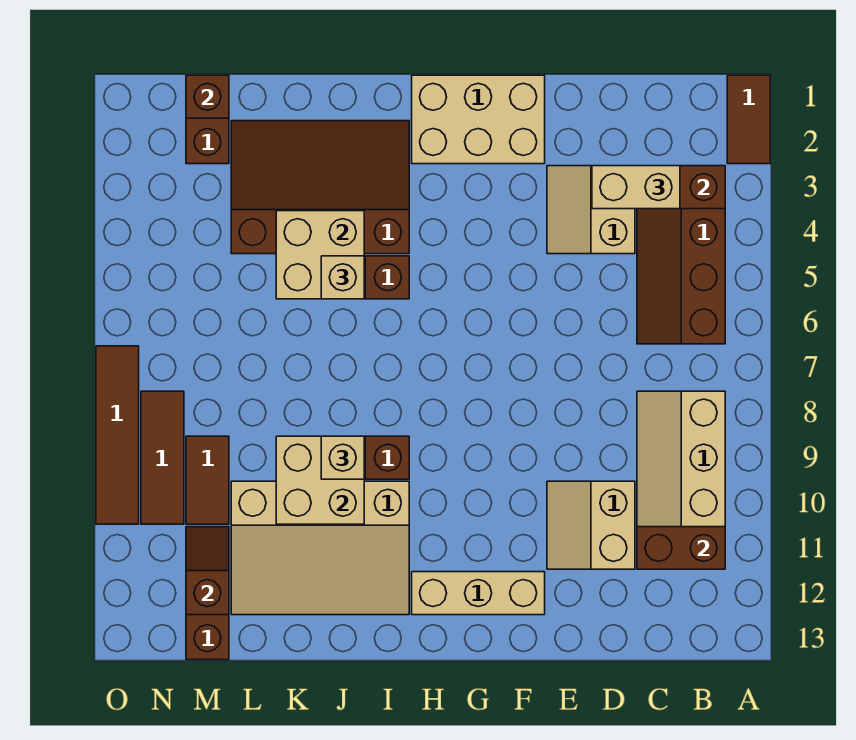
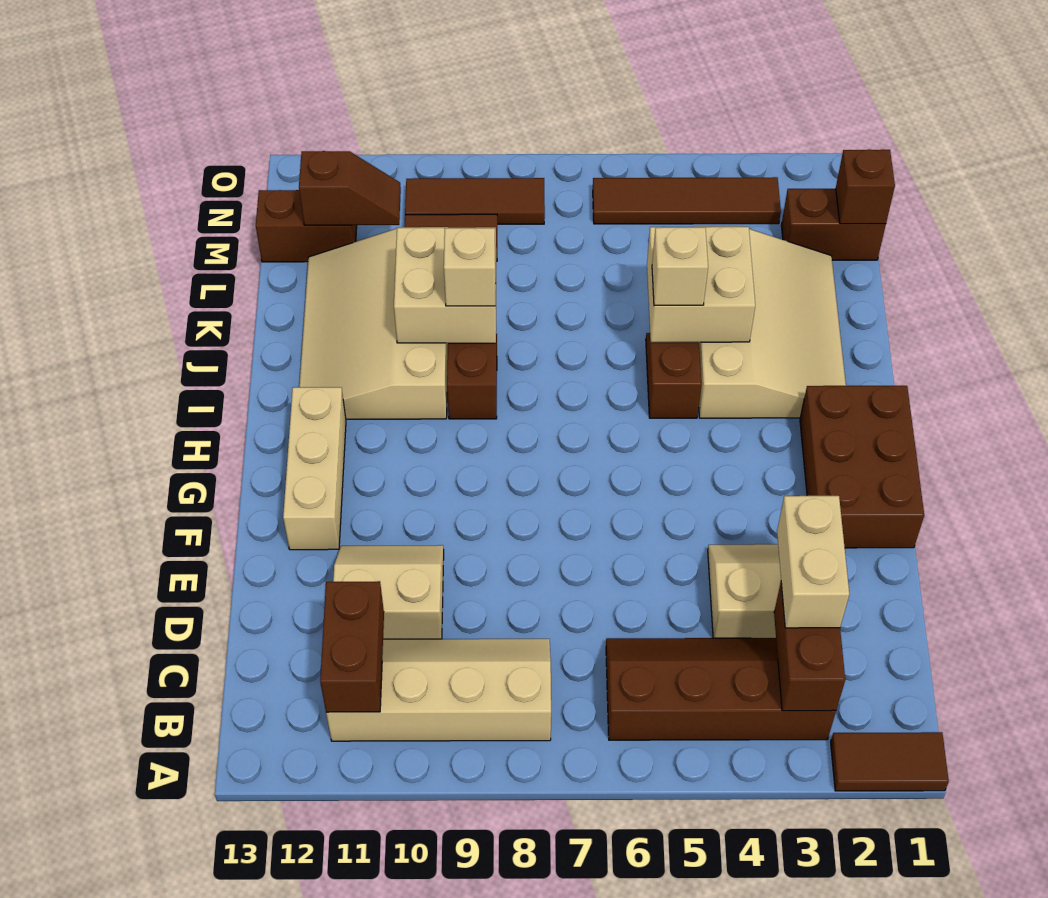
tan brick F1:H2 level 1 -> brown brick F1:H2 level 1
brown slope I2:L4 level 1 top 4 -> tan slope I2:L4 level 1 top 4
brown tile O7:O10 level 1 -> brown tile N3:N6 level 1

